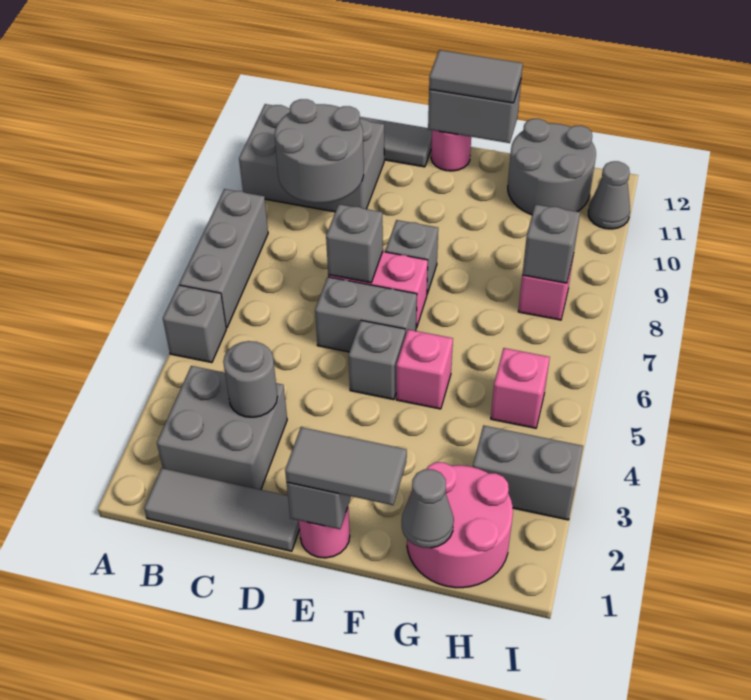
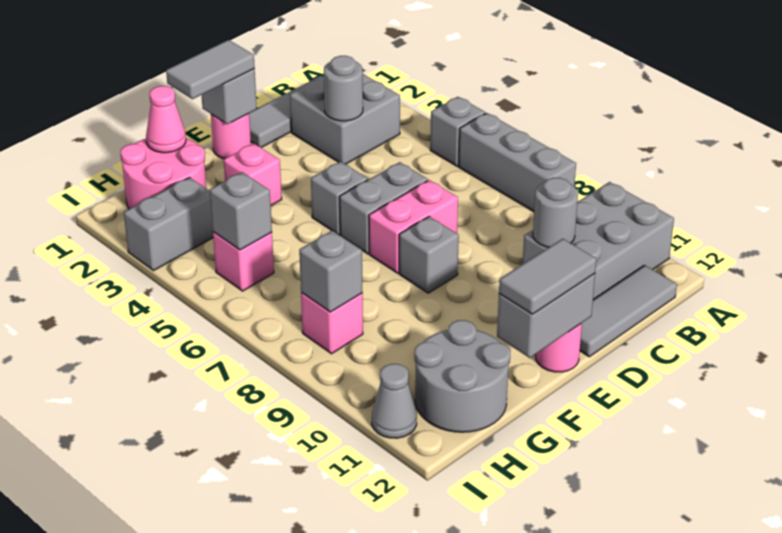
grey round brick B9:C10 level 2 -> grey round brick C10 level 2
grey brick D7 level 2 -> grey brick H5 level 2
pink brick F5 level 1 -> pink brick F3 level 1
grey cone G1 level 2 -> pink cone G1 level 2

